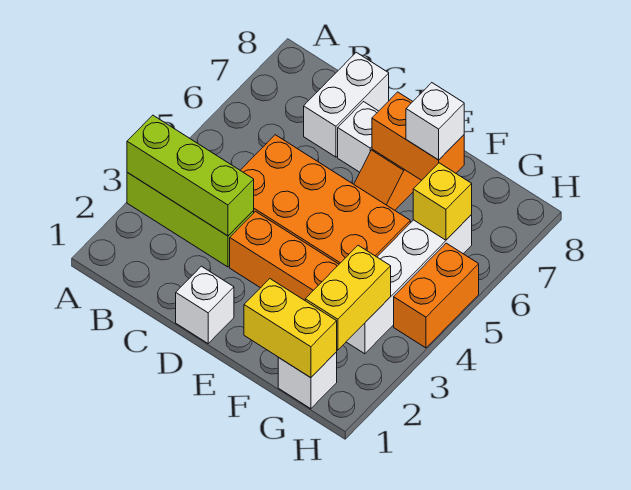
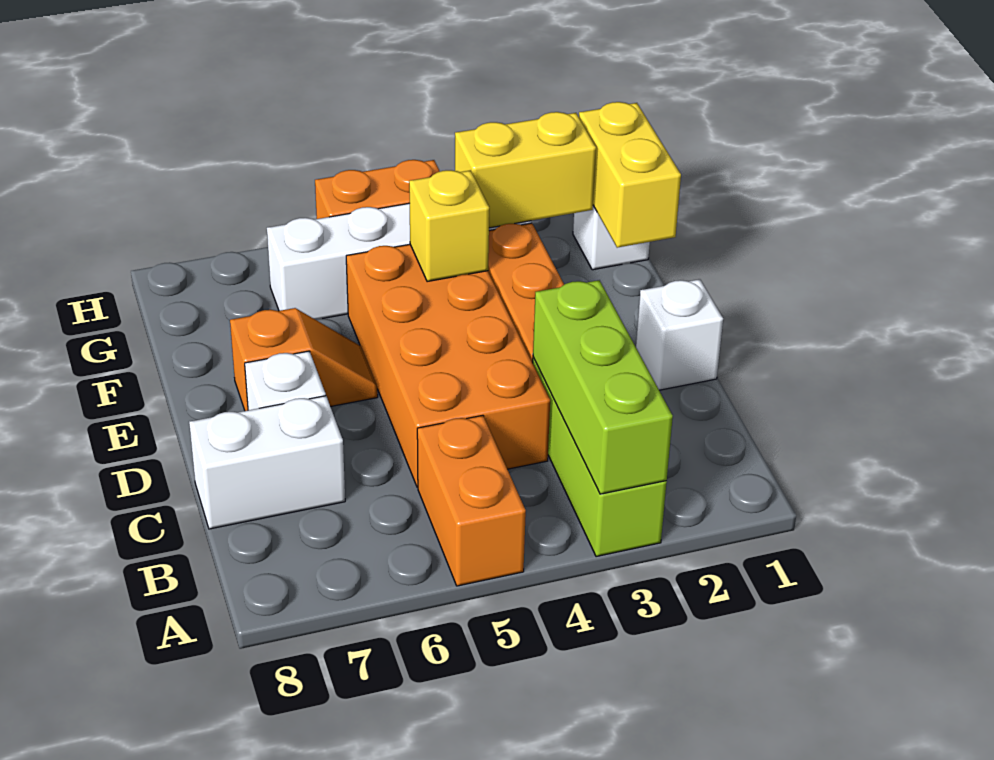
orange brick E7:F7 level 2 -> orange brick A5:B5 level 1
white brick F7 level 3 -> none
yellow brick G6 level 2 -> yellow brick F4 level 2

